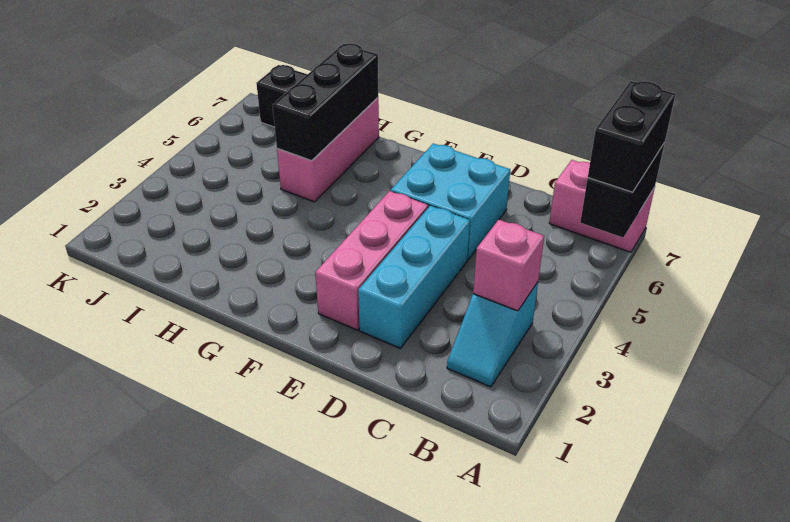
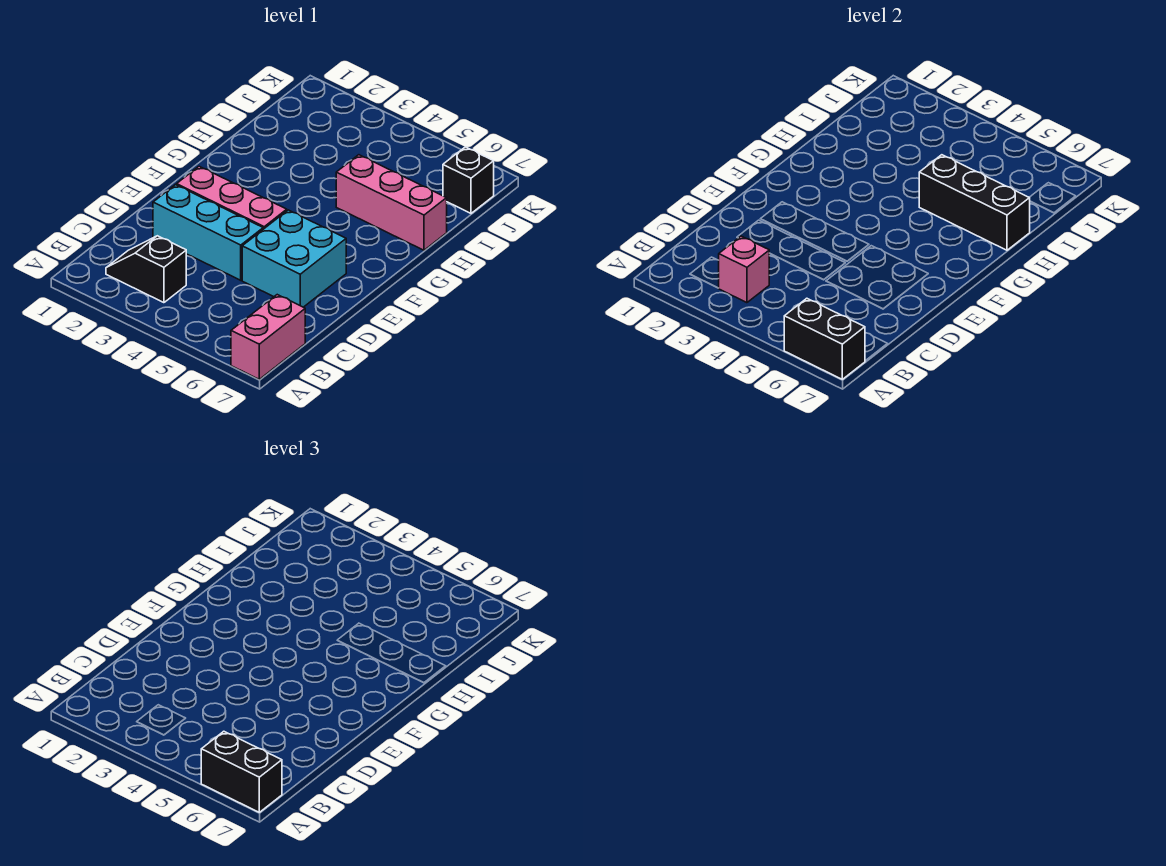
cyan slope B2:B3 level 1 top 3 -> black slope B2:B3 level 1 top 3

